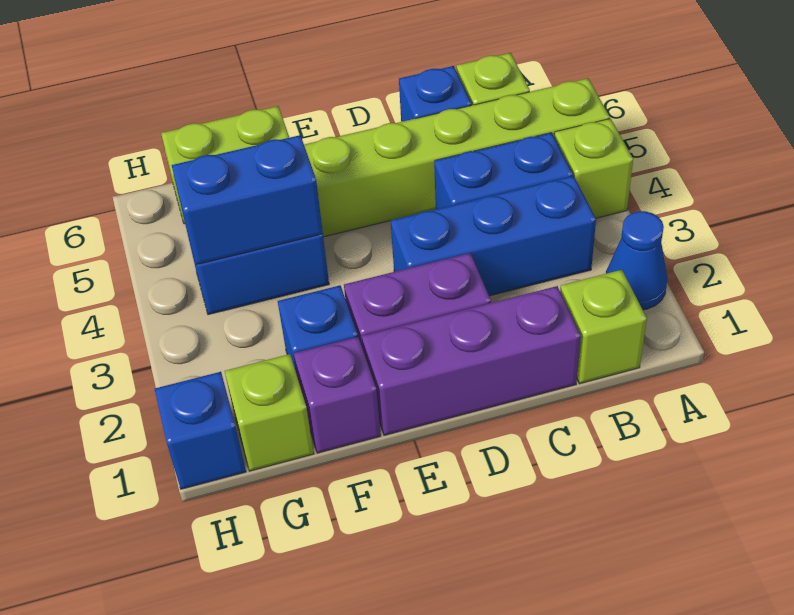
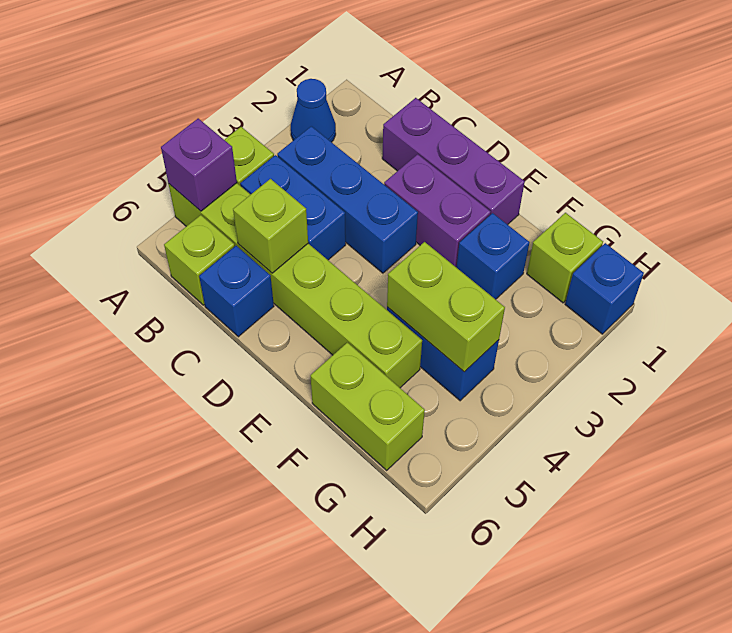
lime brick B1 level 1 -> lime brick C5 level 2
purple brick F1 level 1 -> purple brick A5 level 2
blue brick F4:G4 level 2 -> lime brick F4:G4 level 2

